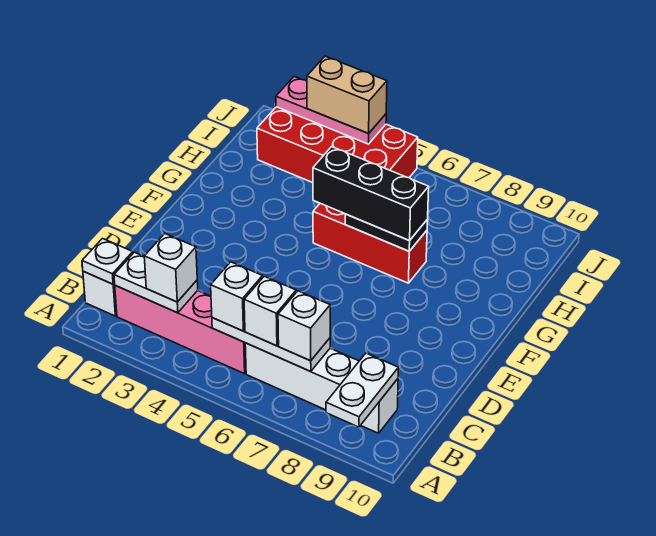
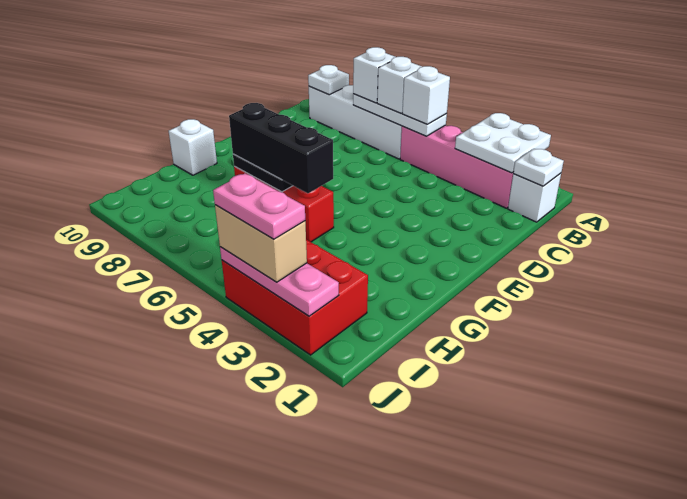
white plate A9:B9 level 2 -> white plate B9 level 2
white plate B2:B3 level 2 -> white plate A2:B3 level 2
white brick B3 level 3 -> white brick G10 level 1
red brick I2:J5 level 1 -> red brick I2:J4 level 1
none -> pink plate J3:J4 level 4

